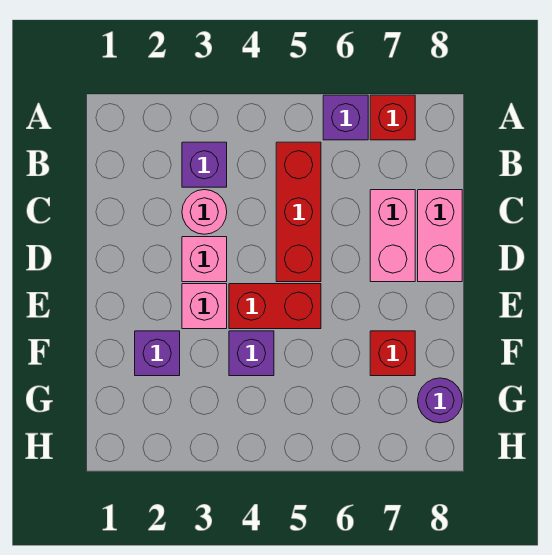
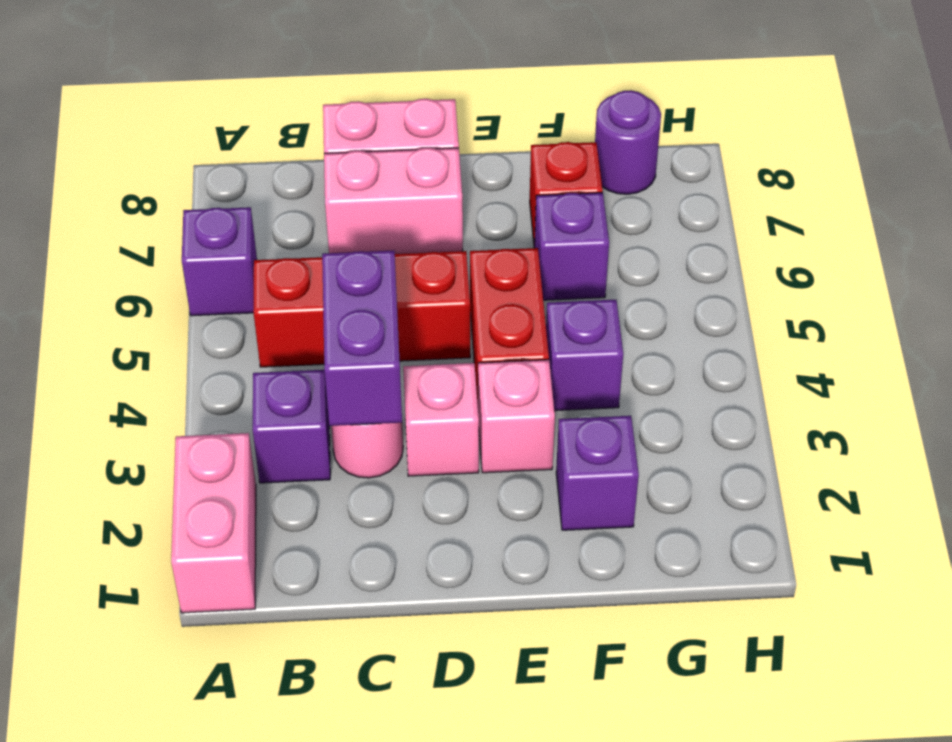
none -> pink brick A1:A2 level 1
red brick A7 level 1 -> none
none -> purple brick C3:C4 level 2
none -> purple brick F6 level 1

